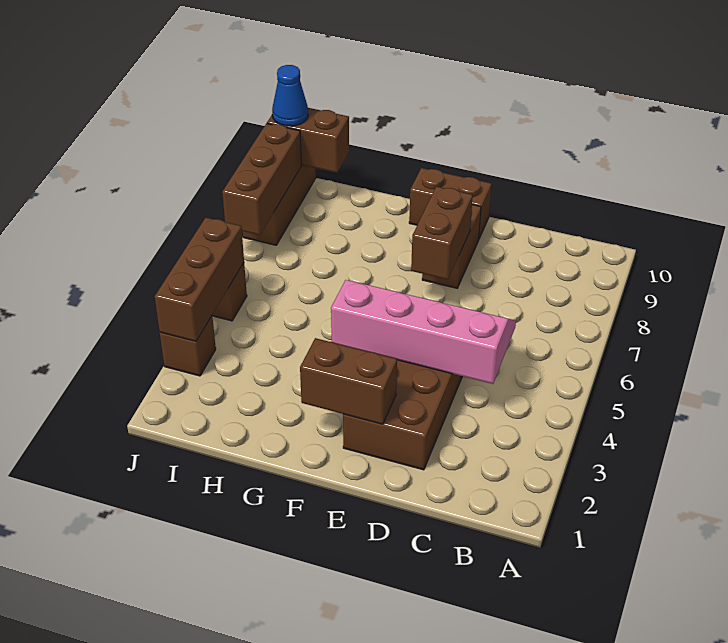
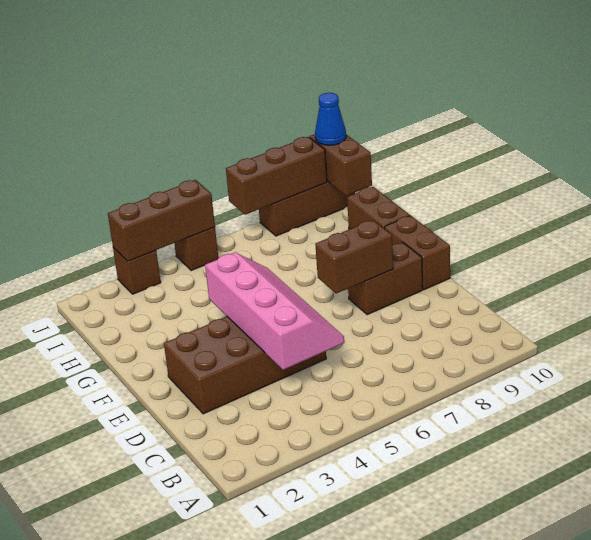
brown brick E2:F2 level 2 -> brown brick G10:H10 level 1

